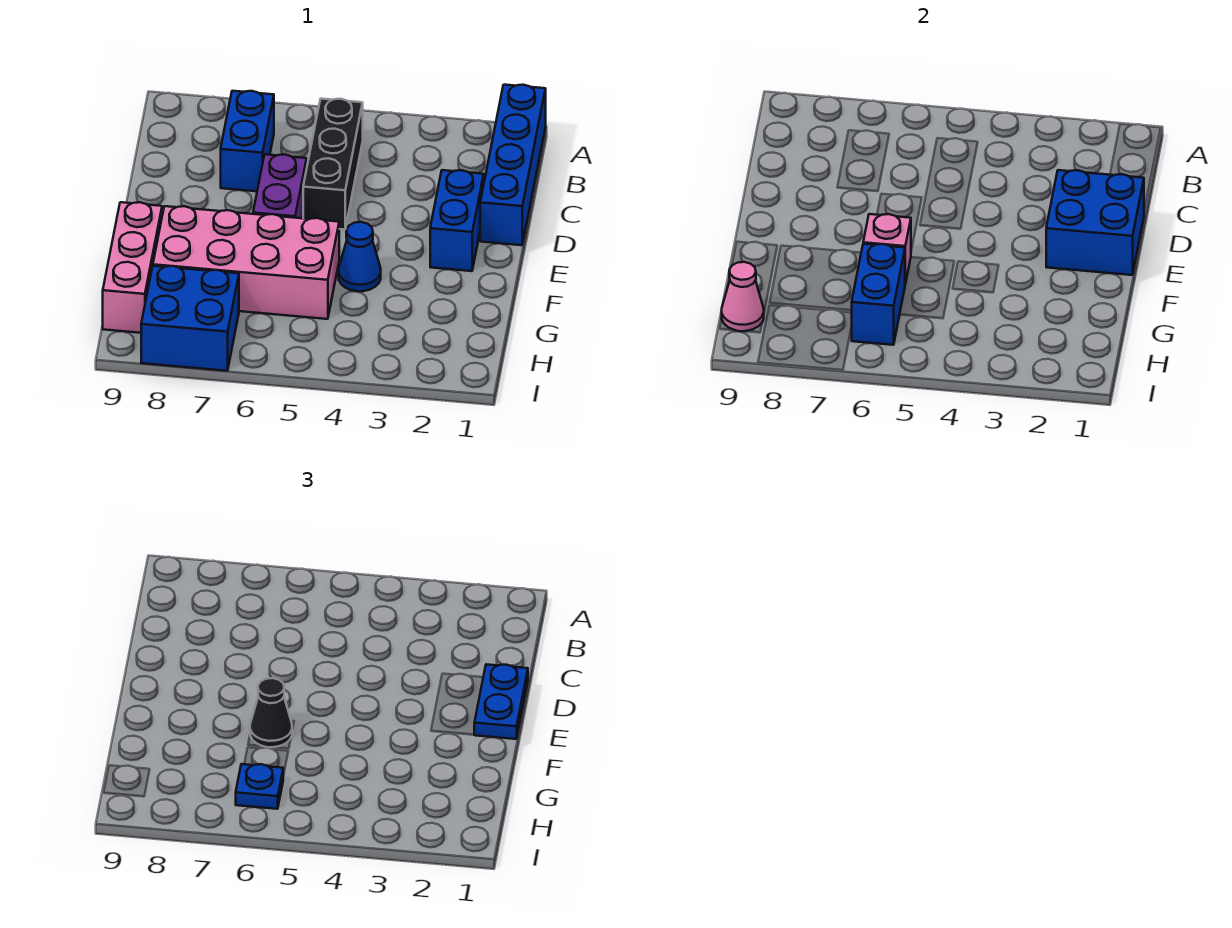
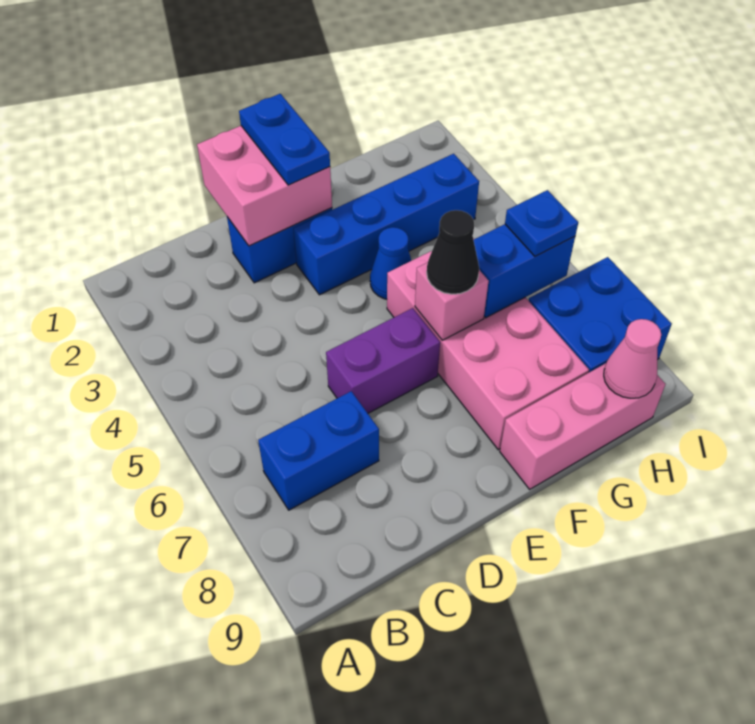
blue brick A1:D1 level 1 -> blue brick E3:H3 level 1
black brick B5:D5 level 1 -> none
blue brick D1:E2 level 2 -> pink brick D1:E2 level 2
blue plate D1:E1 level 3 -> blue plate E1:E2 level 3

